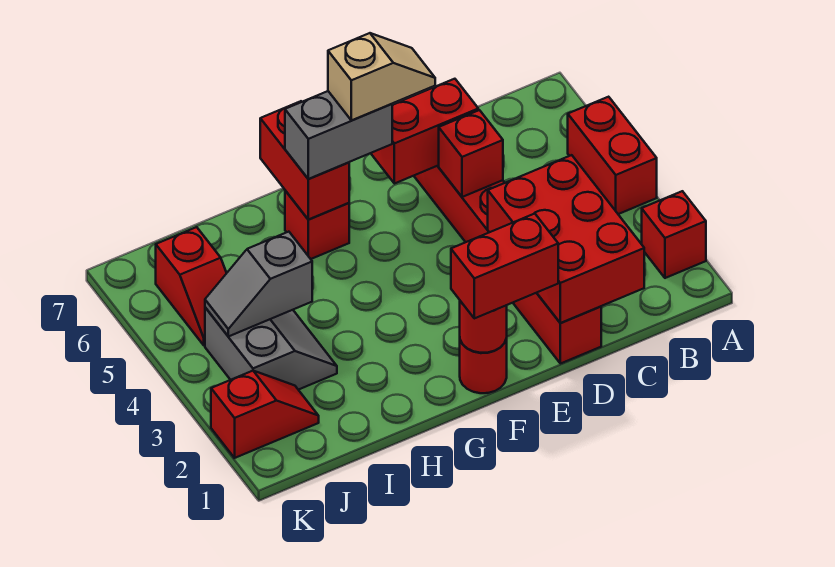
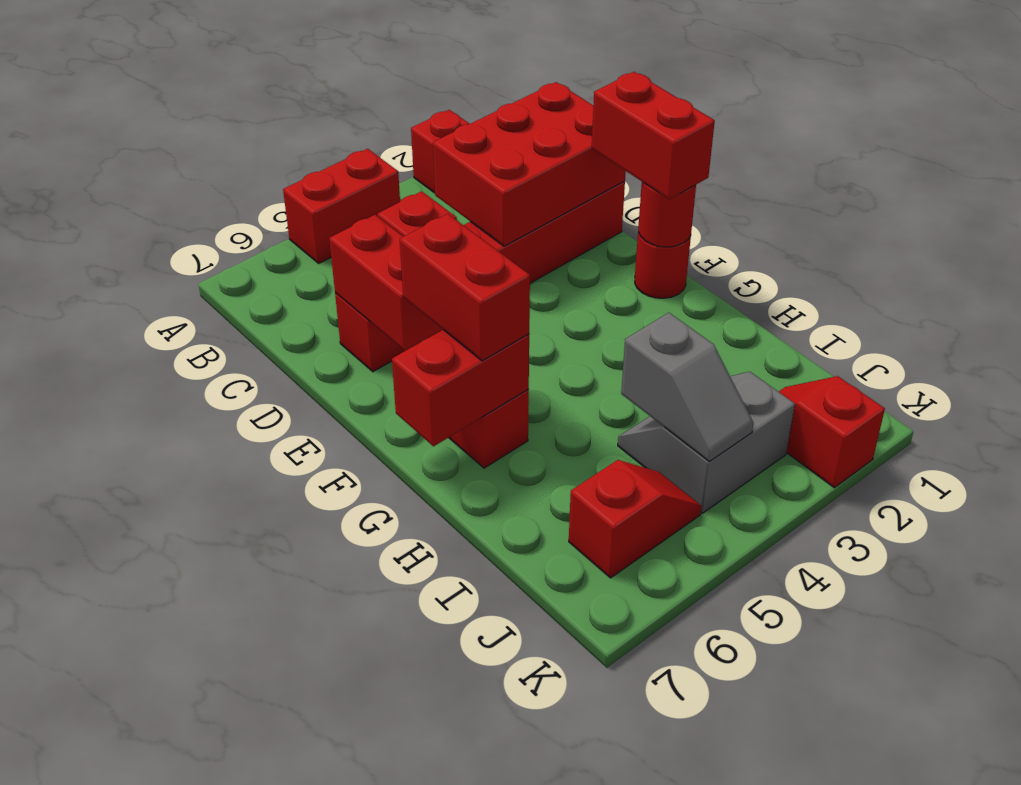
tan slope E6:F6 level 4 top F -> none
grey brick F6:G6 level 3 -> red brick F6:G6 level 3

